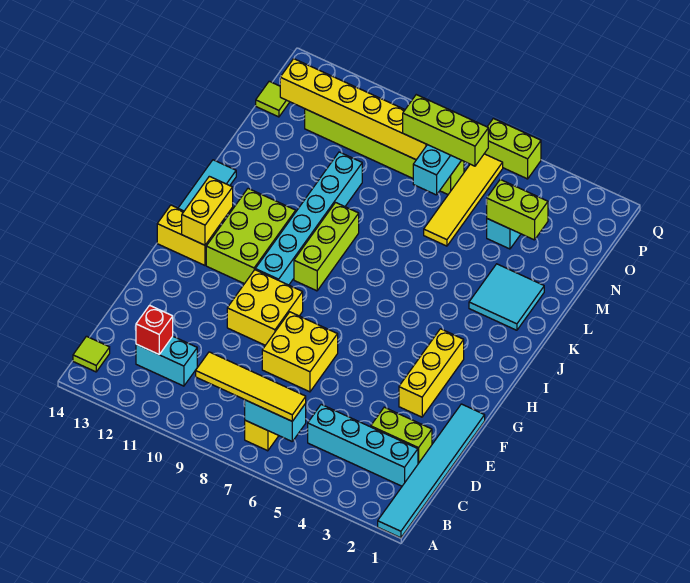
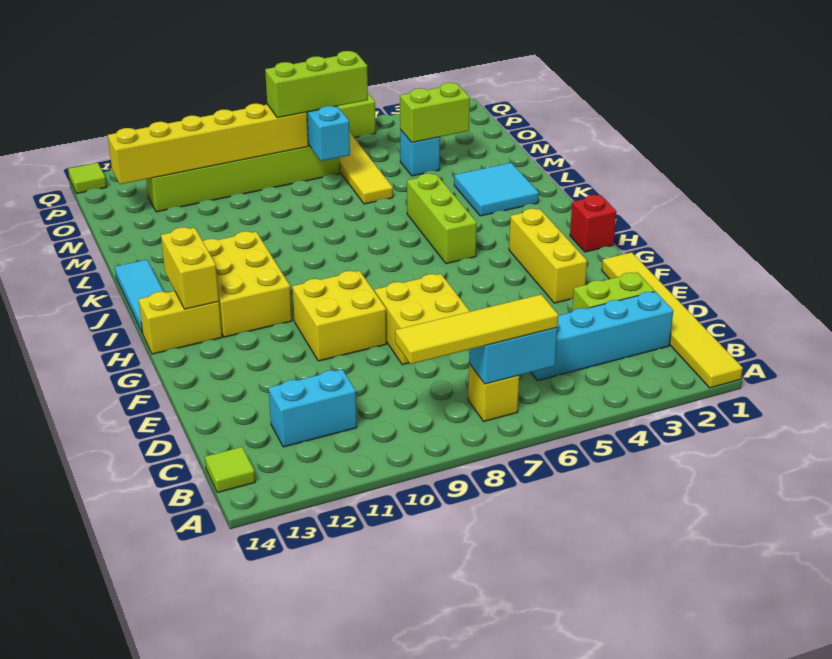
cyan tile A1:F1 level 1 -> yellow tile A1:F1 level 1
red brick C12 level 2 -> red brick H1 level 1
cyan brick H10:M10 level 1 -> none
lime brick H11:J12 level 1 -> yellow brick H11:J12 level 1
lime brick I9:K9 level 1 -> lime brick I5:K5 level 1
lime tile O14 level 1 -> lime tile Q14 level 1

